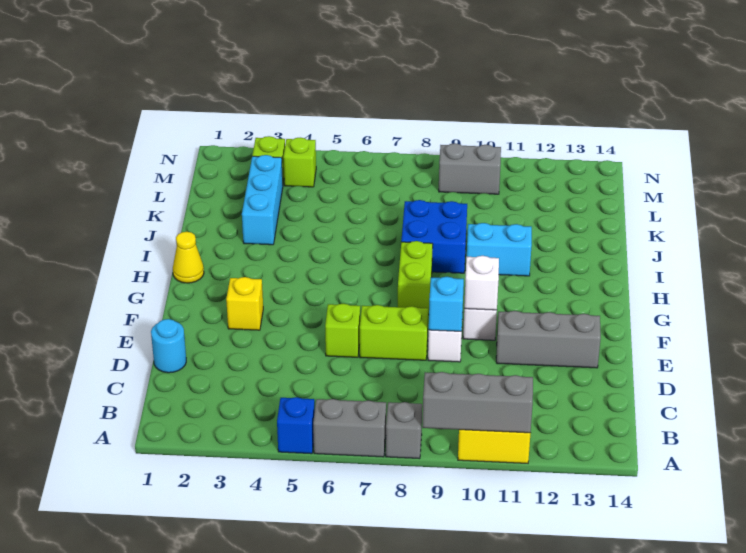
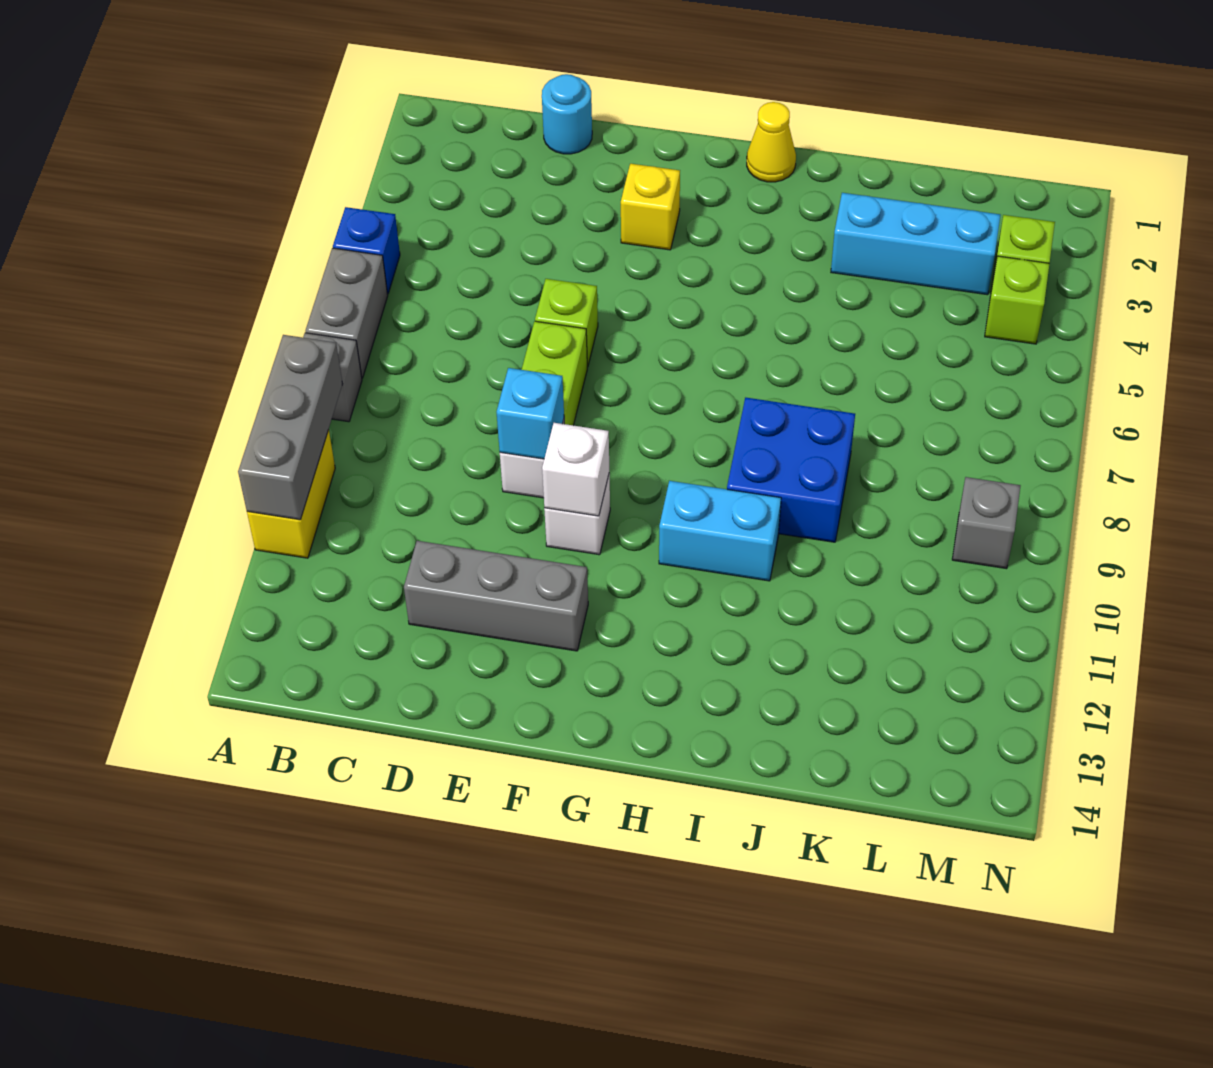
grey brick E11:E13 level 1 -> grey brick D12:F12 level 1
lime brick G8:H8 level 1 -> none
cyan brick I10:I11 level 1 -> cyan brick H10:I10 level 1
grey brick M9:M10 level 1 -> grey brick M9 level 1

